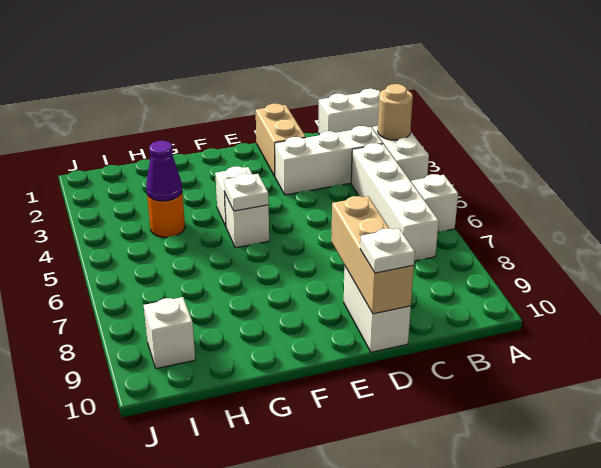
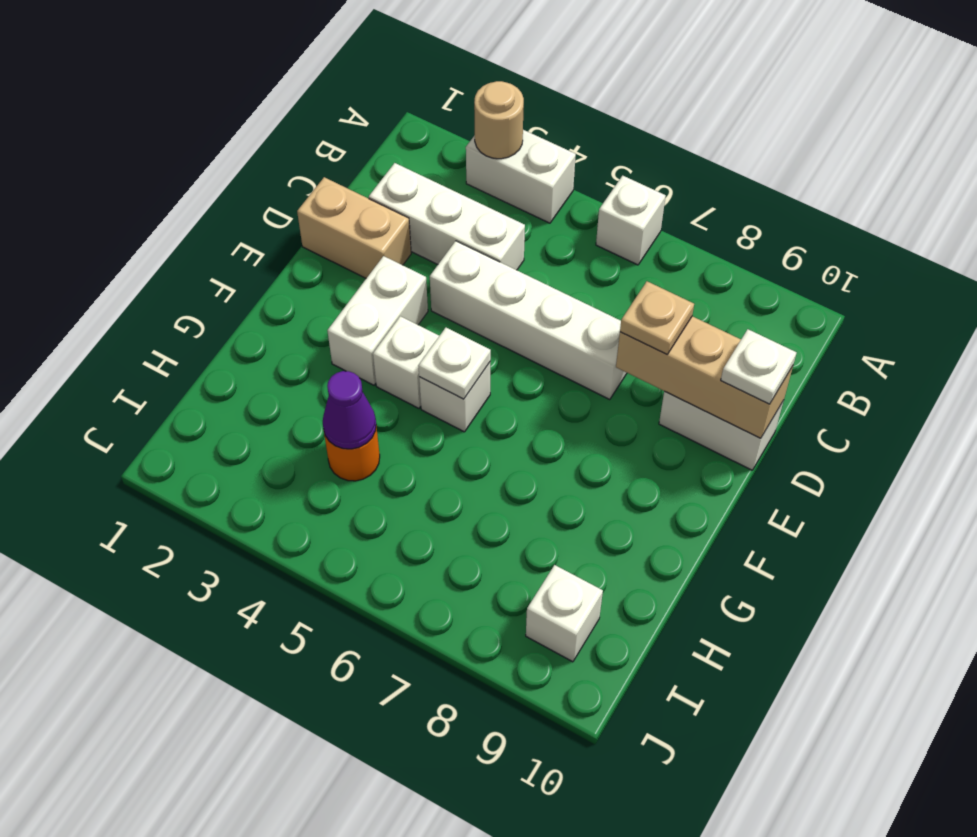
white brick A1:B1 level 1 -> white brick E3:F3 level 1
white brick B3:D3 level 1 -> white brick C2:C4 level 1
white brick B4:B7 level 1 -> white brick D4:D7 level 1
none -> tan plate D8 level 3

